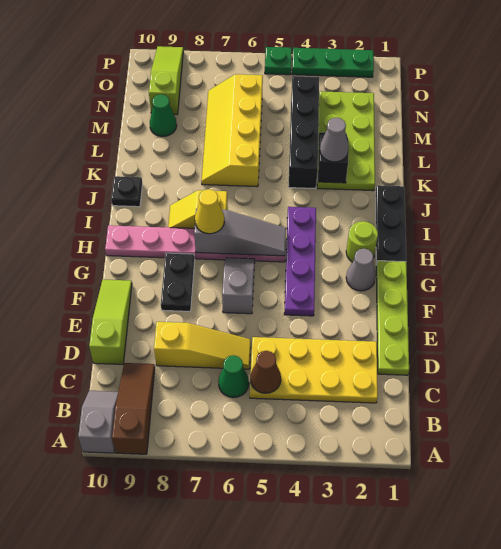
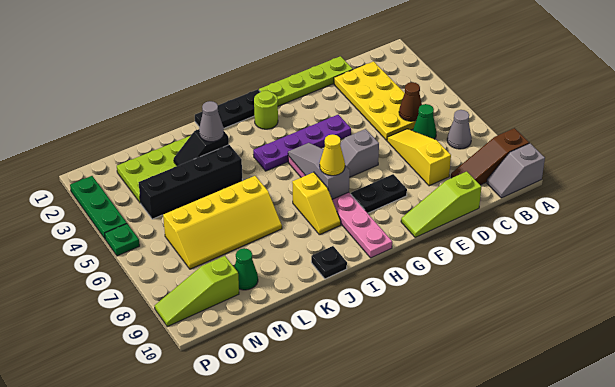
grey cone G2 level 1 -> grey cone B7 level 1

